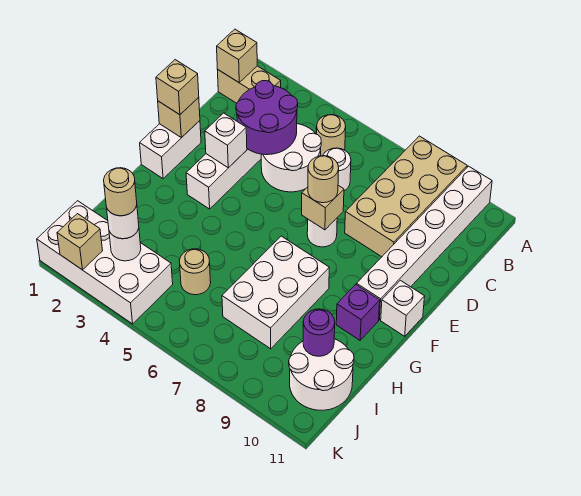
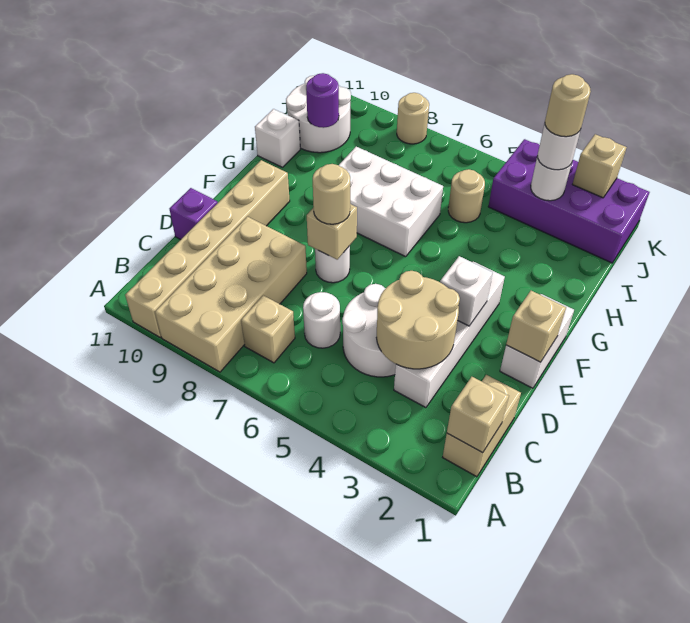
white brick A10:F10 level 1 -> tan brick A10:F10 level 1
tan brick B1:B2 level 1 -> tan brick B1:C1 level 1
tan round brick B5 level 1 -> tan round brick K8 level 1
purple round brick C3:D4 level 2 -> tan round brick C3:D4 level 2
tan brick E1 level 3 -> tan brick B7 level 1
white brick F11 level 1 -> white brick H11 level 1
white brick G7:I8 level 1 -> white brick G6:H8 level 1
purple brick G10 level 1 -> purple brick D11 level 1
white brick J1:K4 level 1 -> purple brick J1:K4 level 1

